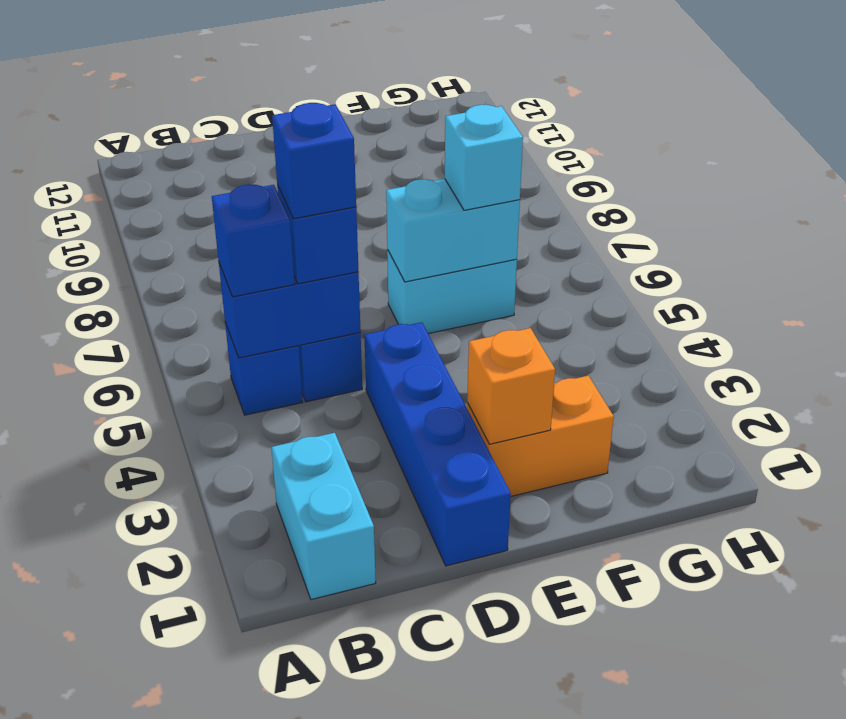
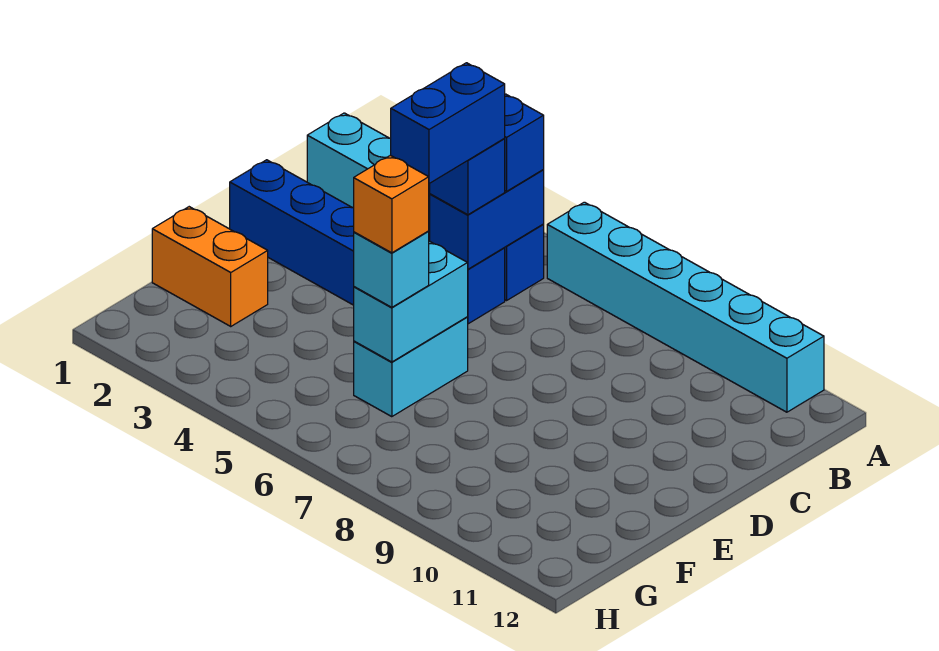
none -> cyan brick A6:A11 level 1
blue brick C5 level 4 -> blue brick C5:D5 level 4
orange brick E2:F2 level 1 -> orange brick F1:F2 level 1
orange brick E2 level 2 -> orange brick F6 level 4

